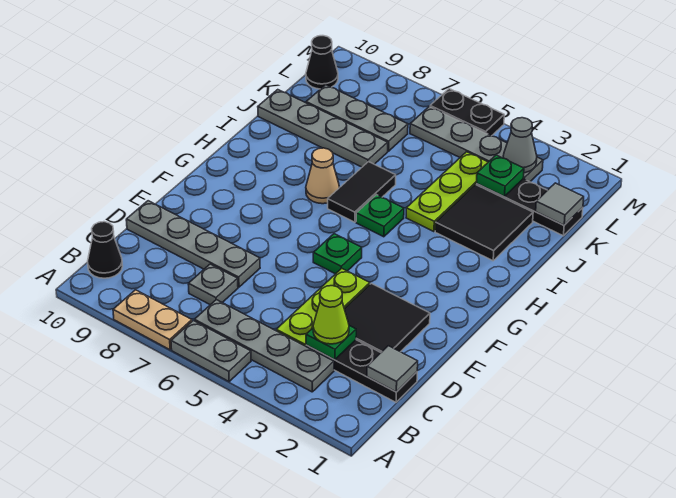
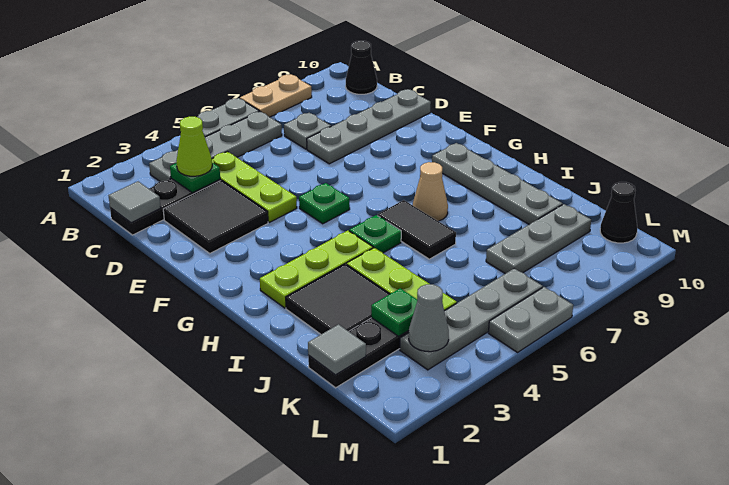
none -> lime plate H2:H4 level 1
grey plate J7:J10 level 1 -> grey plate G9:J9 level 1
black plate M5:M6 level 1 -> grey plate M5:M6 level 1

